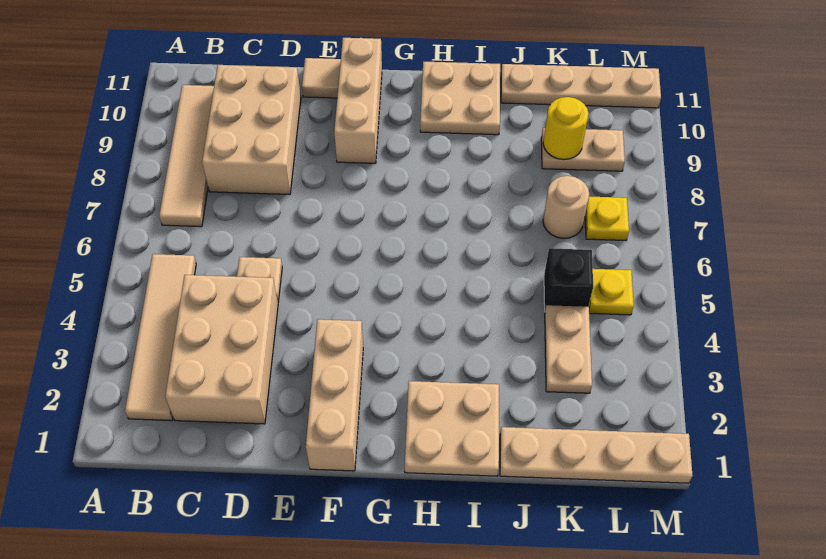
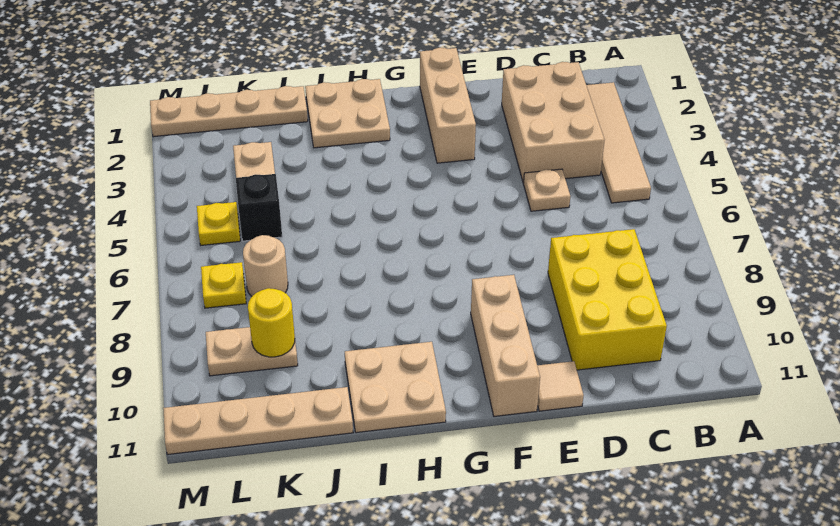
tan tile B7:B10 level 1 -> none
tan brick C8:D10 level 1 -> yellow brick C8:D10 level 1

